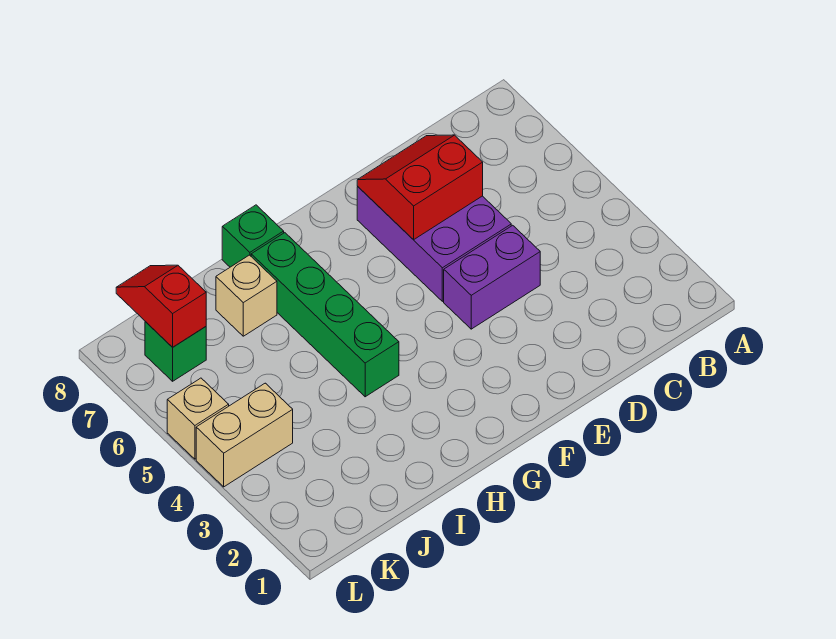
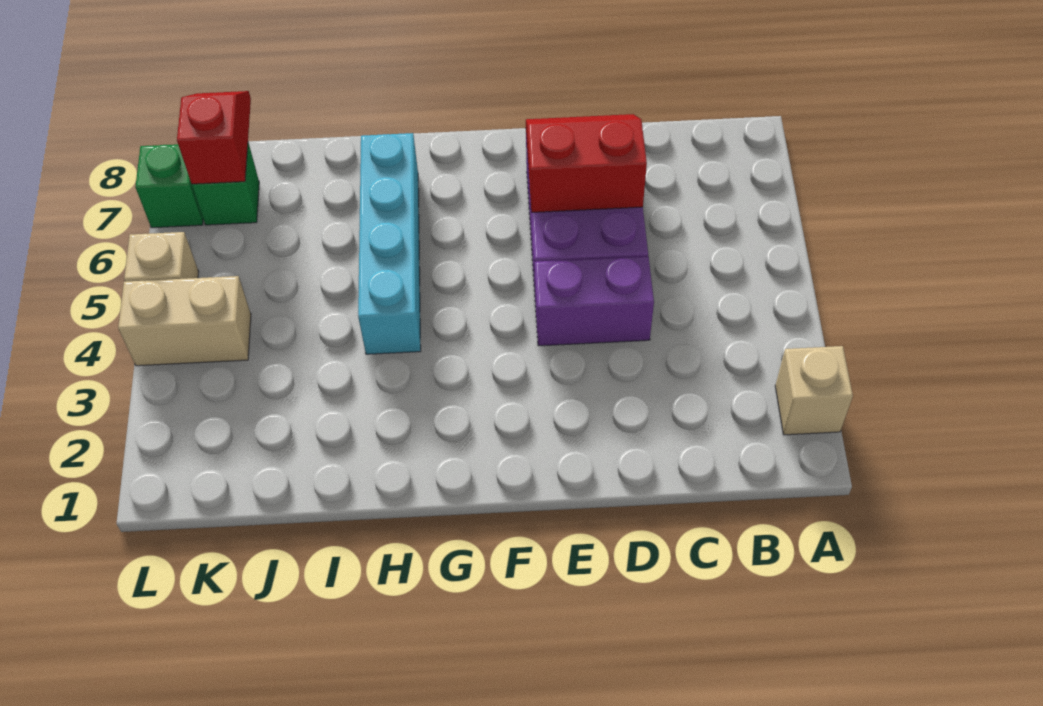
green brick H4:H7 level 1 -> cyan brick H4:H7 level 1
green brick H8 level 1 -> green brick L7 level 1
tan brick I7 level 1 -> tan brick A2 level 1

